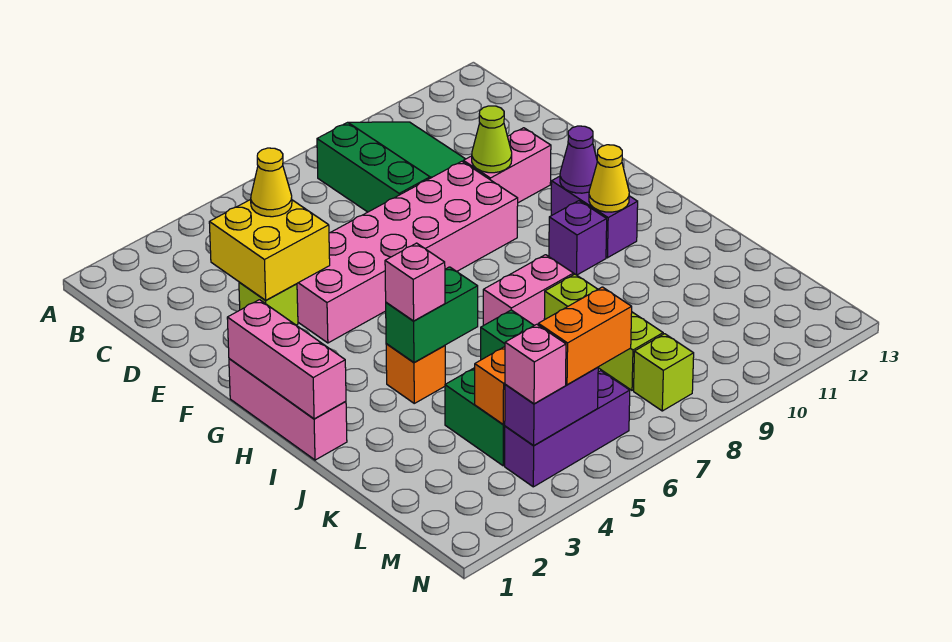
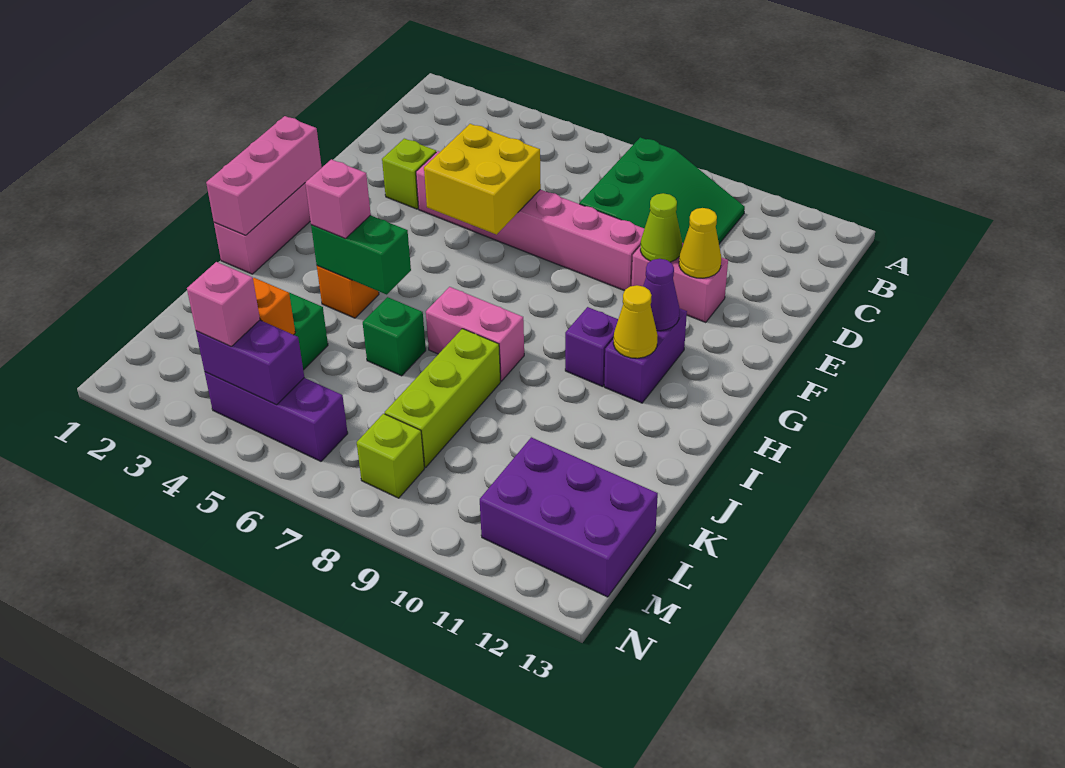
yellow brick D3:E4 level 2 -> yellow brick E5:F6 level 2
yellow cone D4 level 3 -> yellow cone E11 level 2
pink brick E4:F9 level 1 -> pink brick E4:E9 level 1
none -> purple brick L11:M13 level 1
orange brick M5:M6 level 3 -> none

